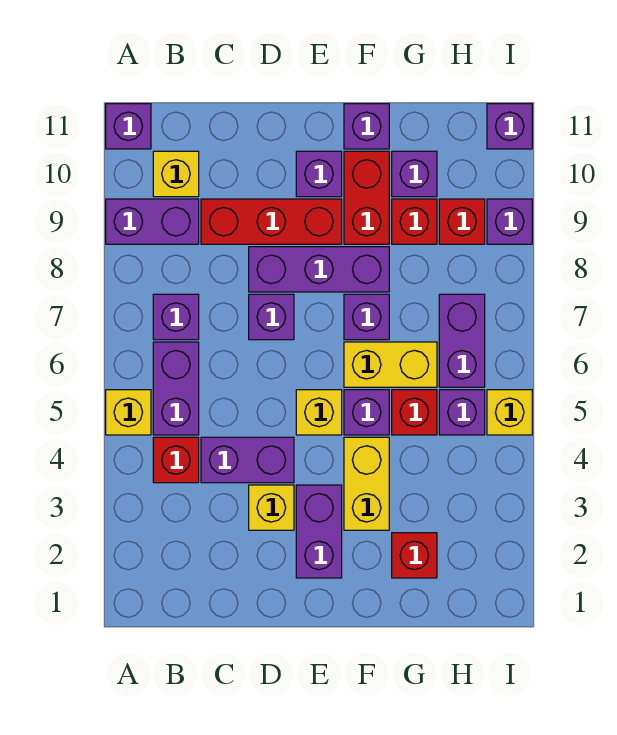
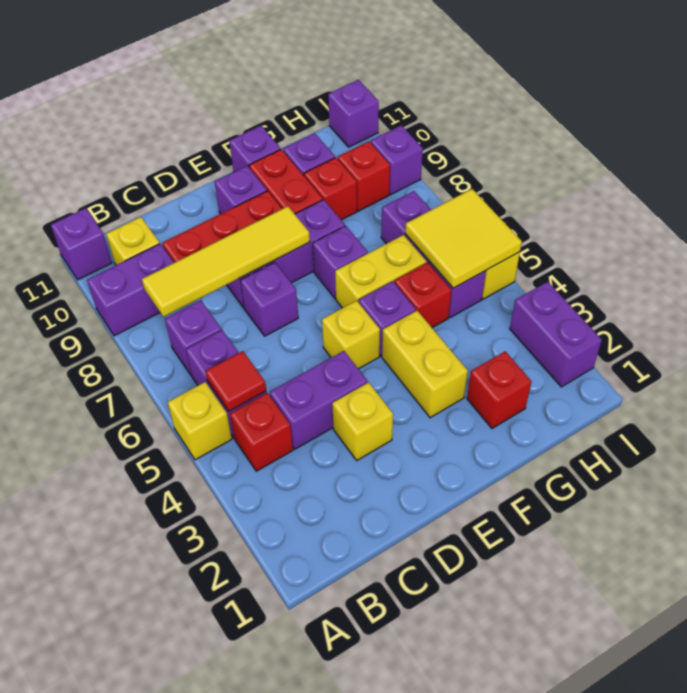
none -> red tile B5 level 2
none -> yellow tile B8:E8 level 2
purple brick E2:E3 level 1 -> purple brick I2:I3 level 1
none -> yellow tile H5:I6 level 2

